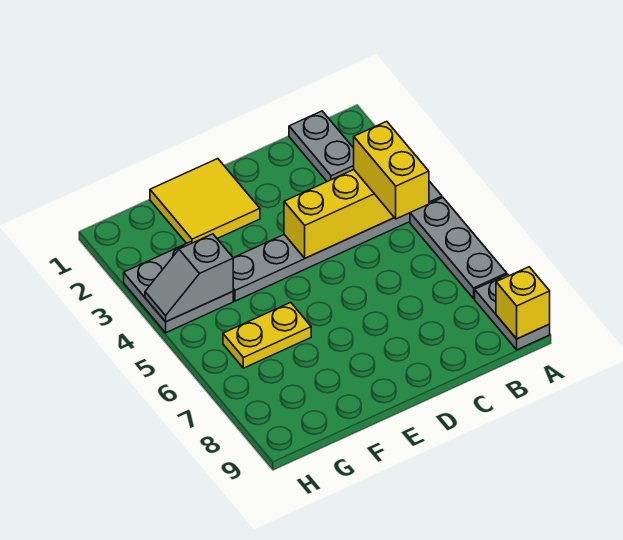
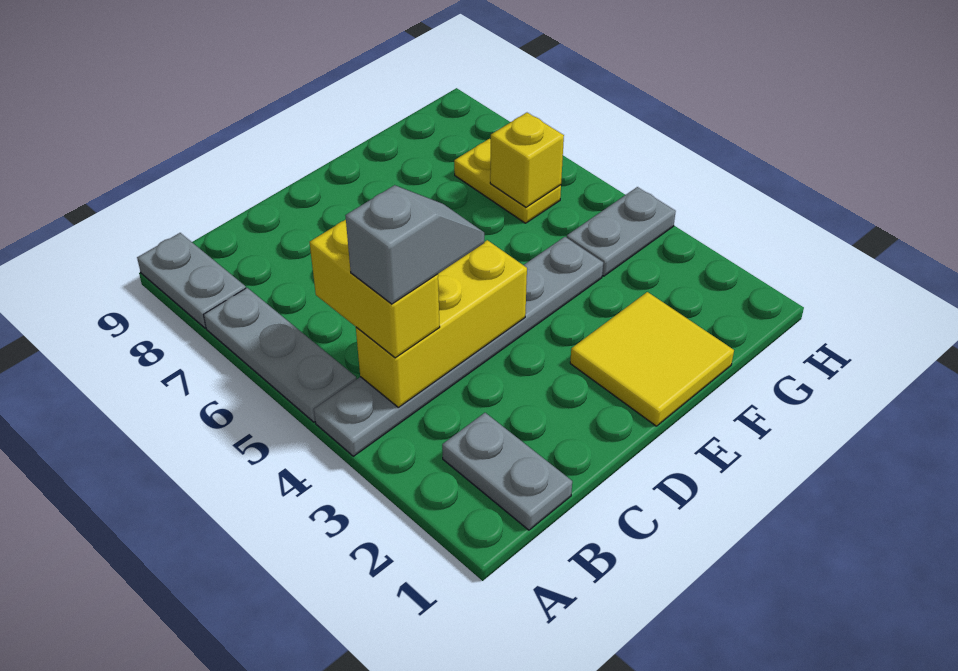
yellow brick A9 level 2 -> yellow brick G6 level 2
yellow plate F6:G6 level 1 -> yellow plate G6:G7 level 1
grey plate G3:H4 level 1 -> grey plate G4:H4 level 1
grey slope G4:H4 level 2 top G -> grey slope B4:C4 level 4 top B

